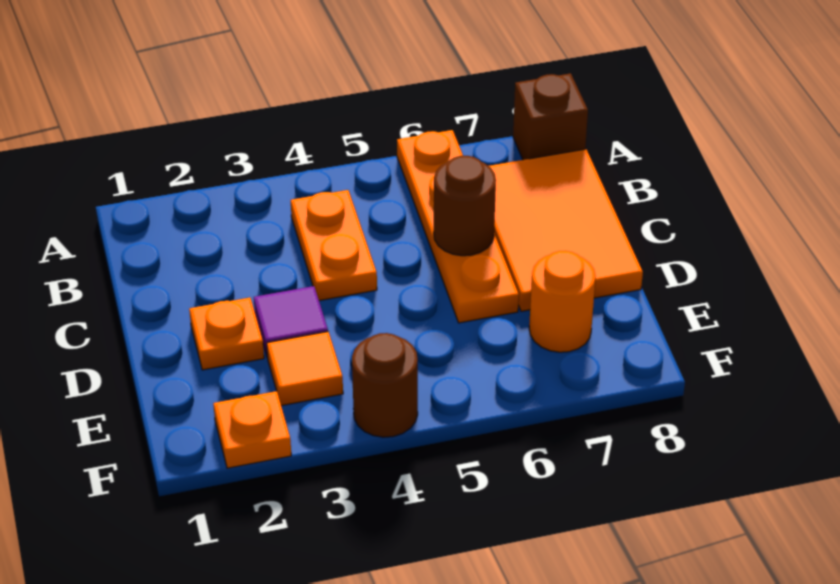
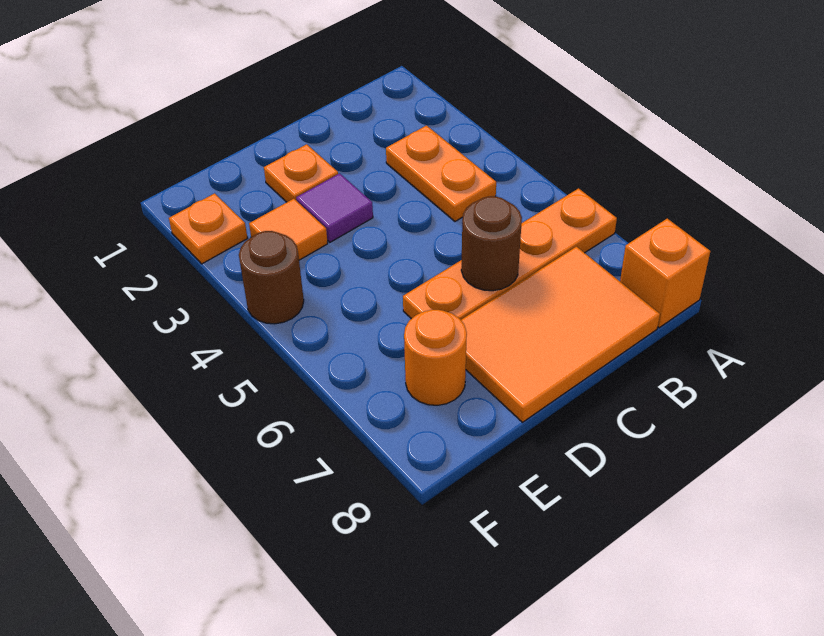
brown brick A8 level 1 -> orange brick A8 level 1
orange plate B4:C4 level 1 -> orange plate B3:B4 level 1

